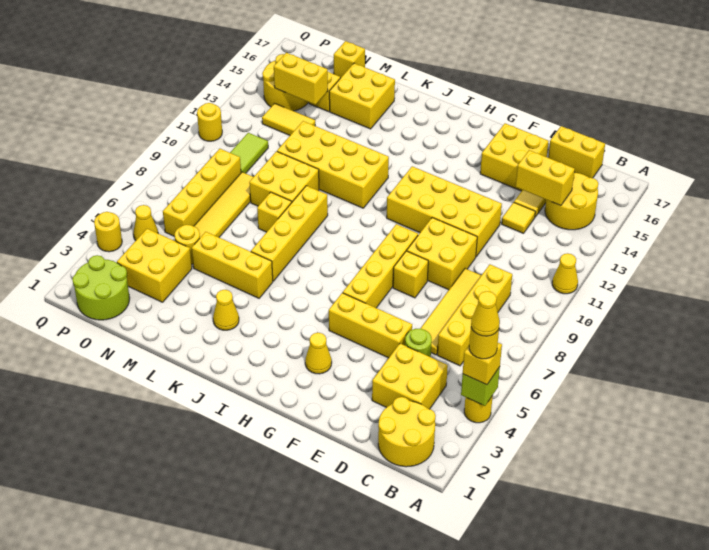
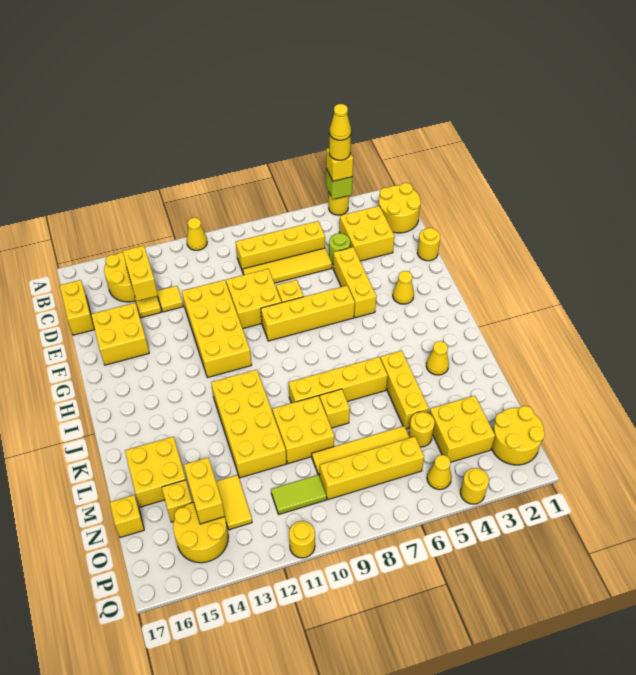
none -> yellow round brick E1 level 1
lime round brick O1:P2 level 1 -> yellow round brick O1:P2 level 1

